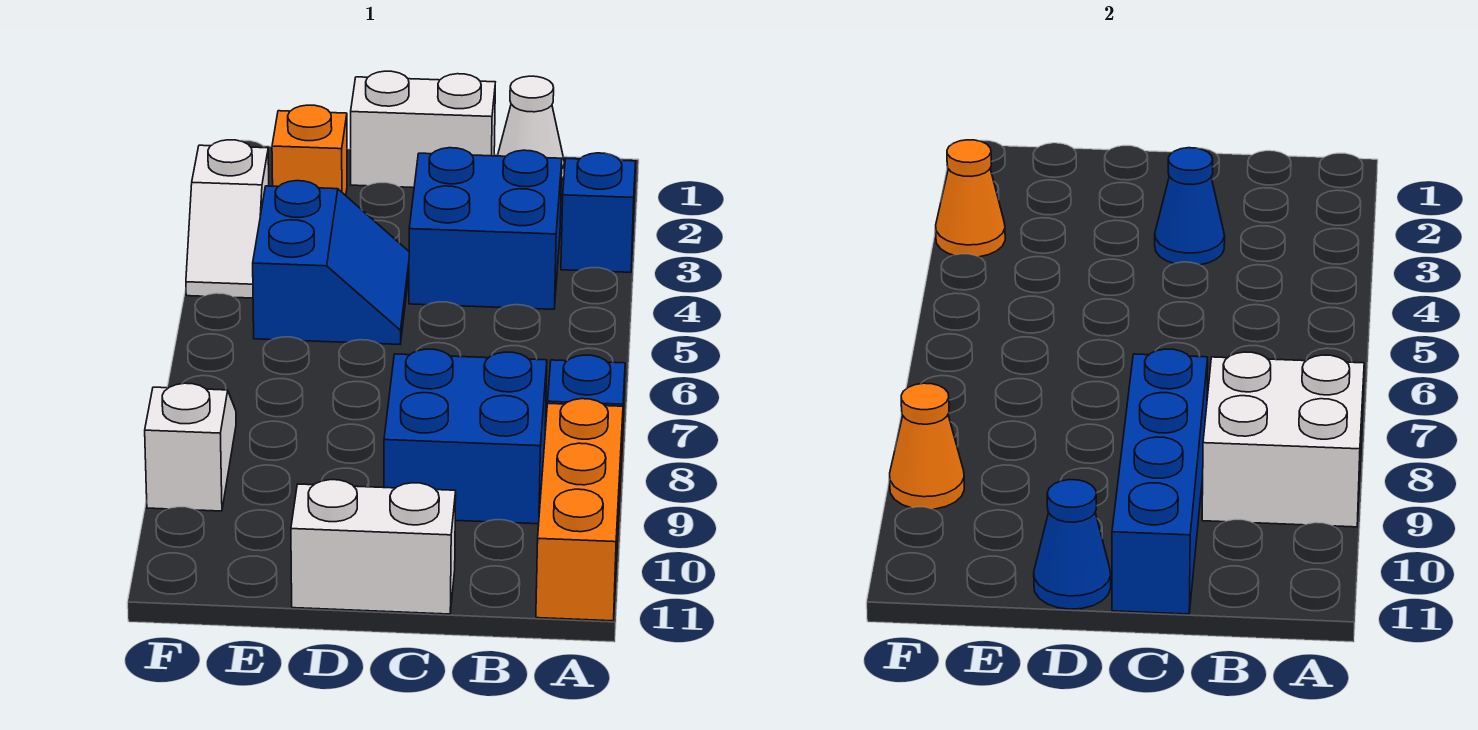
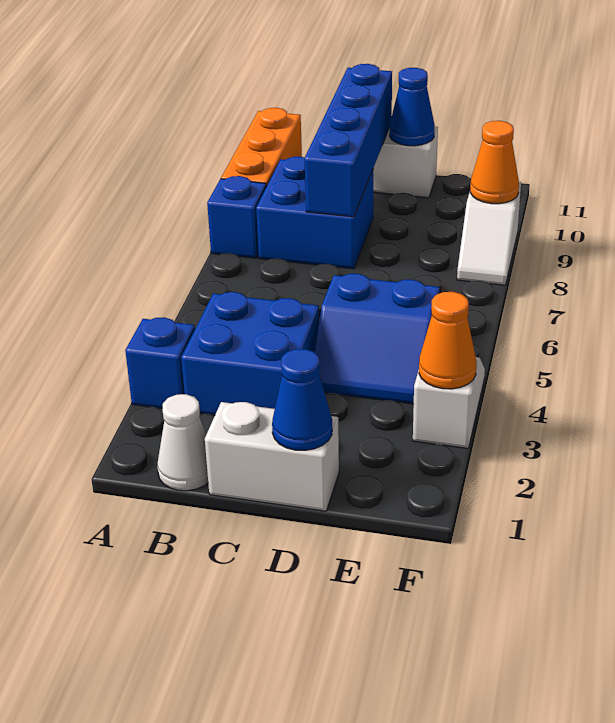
white brick A8:B9 level 2 -> none
blue cone C3 level 2 -> blue cone D1 level 2
blue slope D4:E5 level 1 top E -> blue slope D4:E5 level 1 top 5
orange brick E2 level 1 -> none

